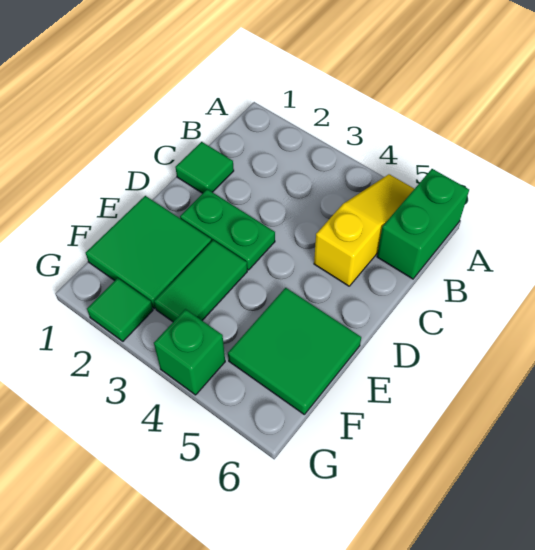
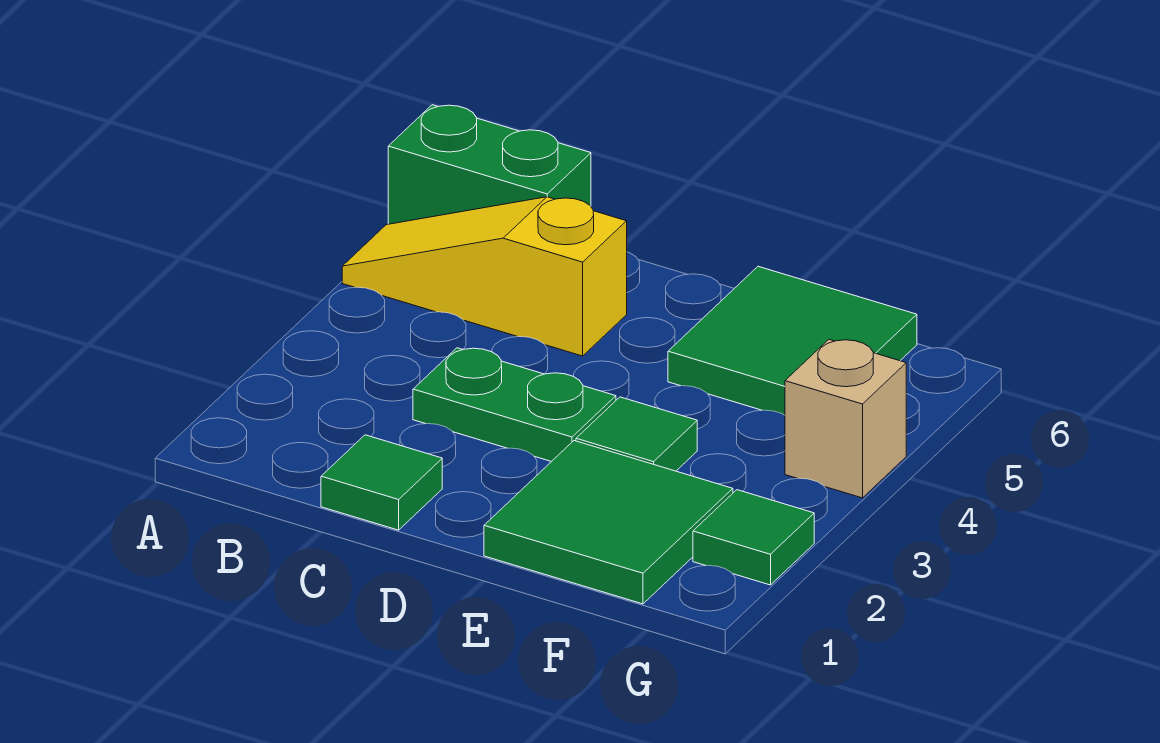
green plate D2:D3 level 1 -> green plate C3:D3 level 1
green tile E3:F3 level 1 -> green tile E3 level 1
green brick G4 level 1 -> tan brick G4 level 1

